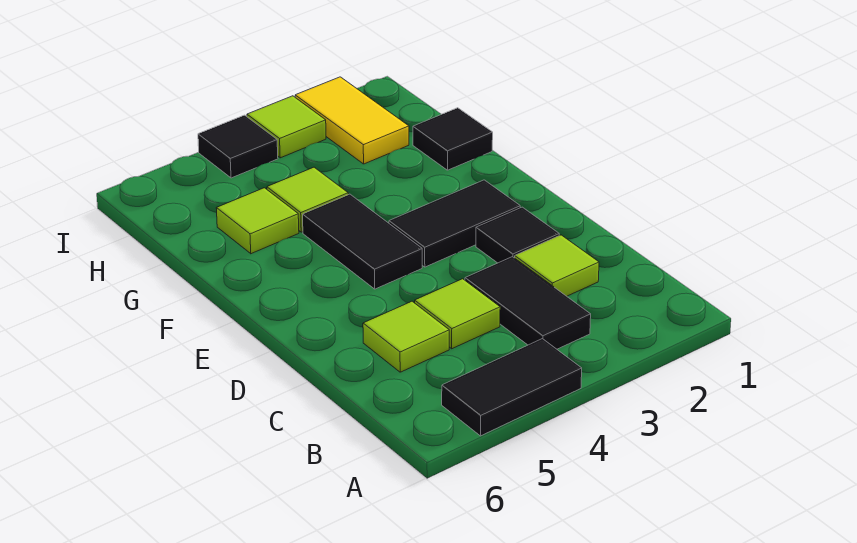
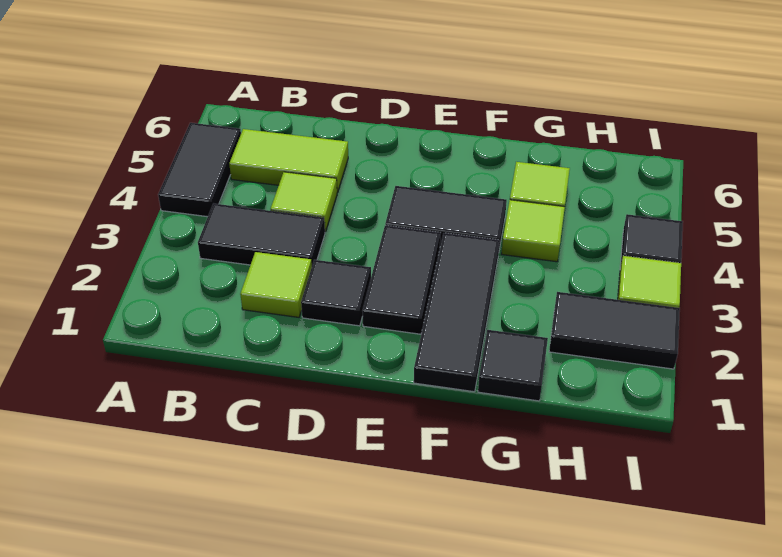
lime tile C5 level 1 -> lime tile B5:C5 level 1
none -> black tile F1:F3 level 1
yellow tile H2:I2 level 1 -> black tile H2:I2 level 1

